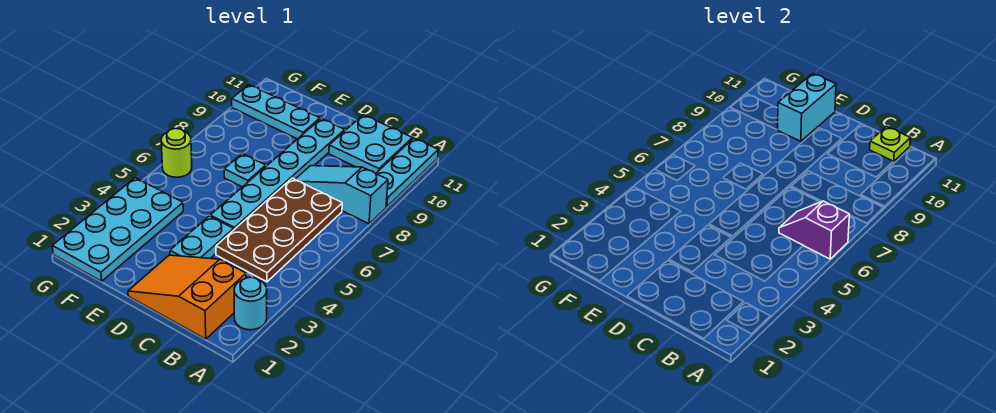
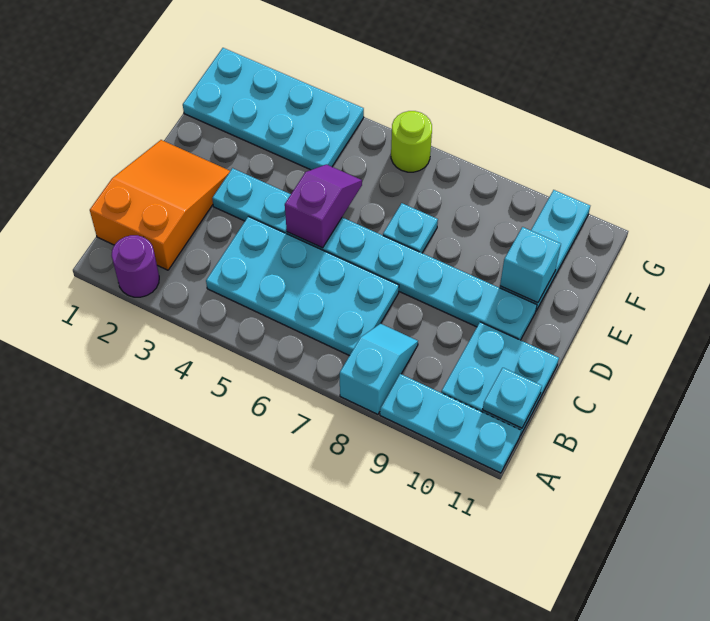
cyan round brick A2 level 1 -> purple round brick A2 level 1
purple slope A6:B6 level 2 top A -> purple slope D5:E5 level 2 top D
cyan slope A8:C8 level 1 top A -> cyan slope A8:B8 level 1 top A
brown plate B4:C7 level 1 -> cyan plate B4:C7 level 1
lime plate B11 level 2 -> cyan plate B11 level 2
cyan brick E10:E11 level 2 -> cyan brick E10 level 2

